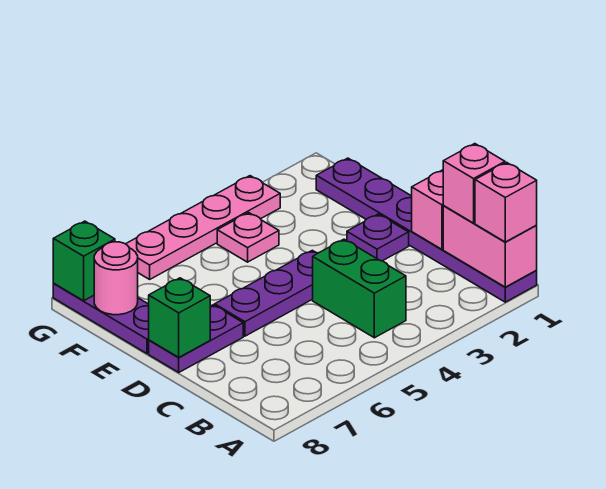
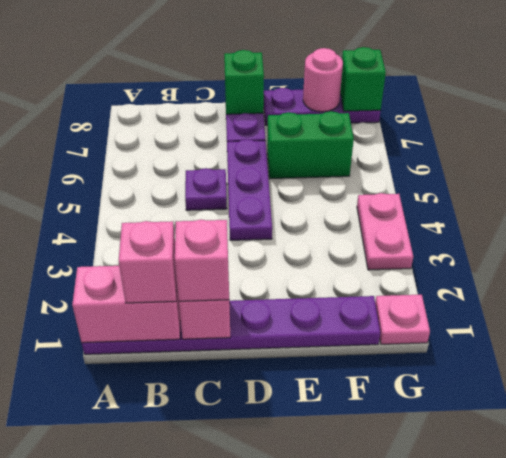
pink brick A1 level 3 -> pink brick C1 level 3
green brick B4:C4 level 1 -> green brick E6:F6 level 1
purple plate D2 level 1 -> purple plate C5 level 1
pink plate F4 level 1 -> pink plate G1 level 1
pink plate G3:G6 level 1 -> pink plate G3:G4 level 1

